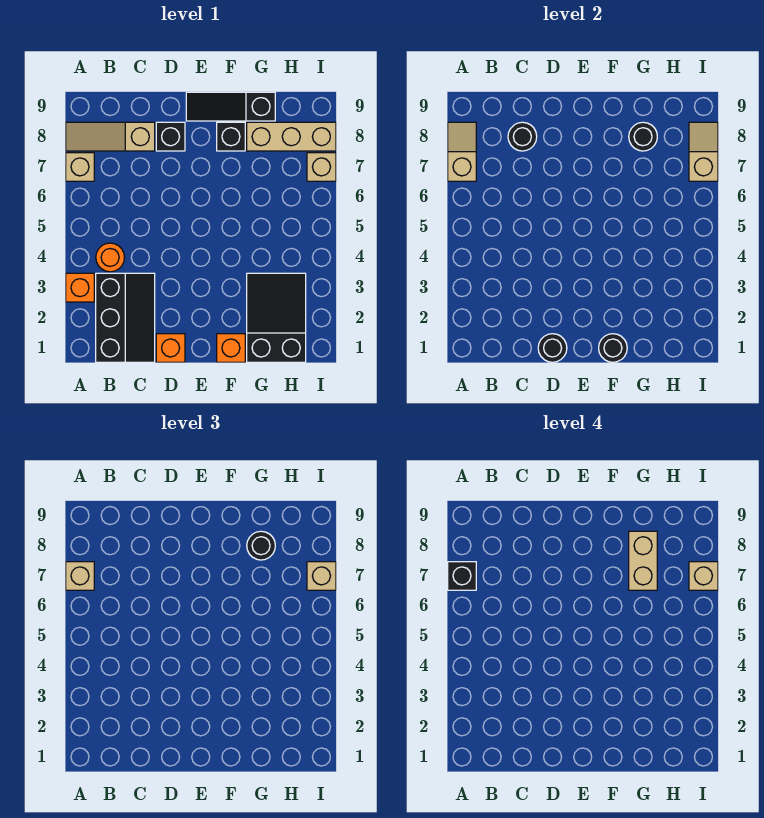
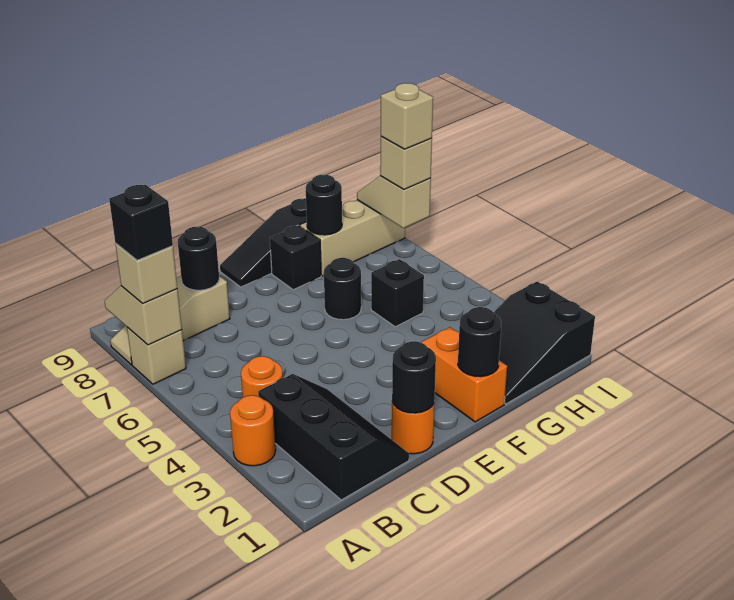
orange brick A3 level 1 -> orange round brick A3 level 1
orange brick D1 level 1 -> orange round brick D1 level 1
black brick D8 level 1 -> black brick G5 level 1
orange brick F1 level 1 -> orange brick F1:F2 level 1
black slope G1:H3 level 1 top 1 -> black slope G1:I2 level 1 top I
tan brick G7:G8 level 4 -> none
black round brick G8 level 3 -> black round brick F6 level 1
tan brick I7 level 1 -> none

